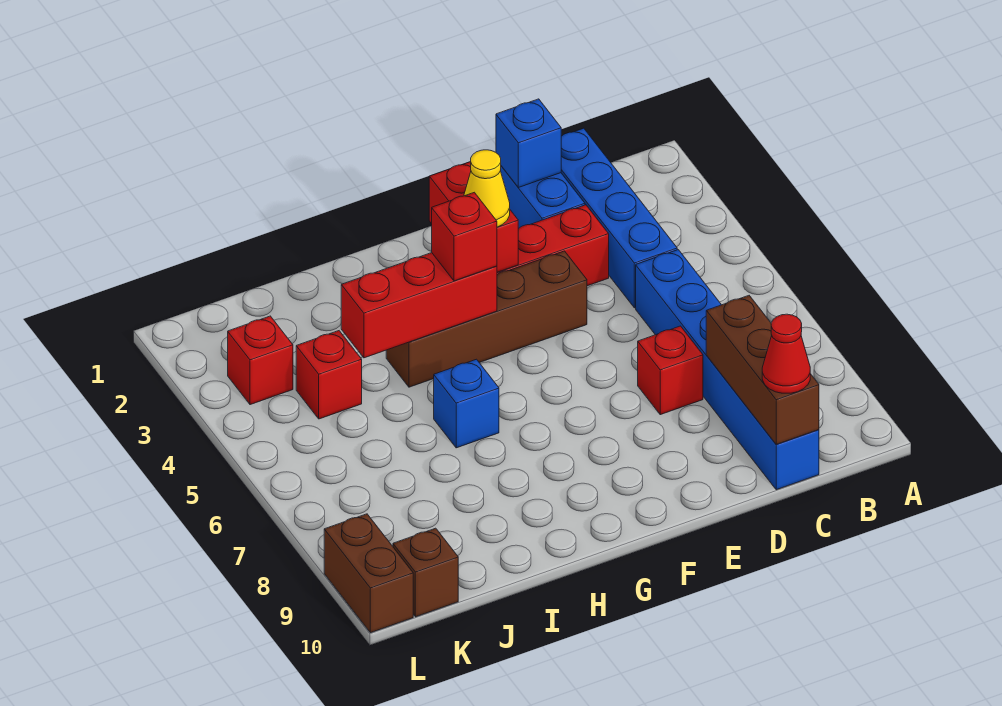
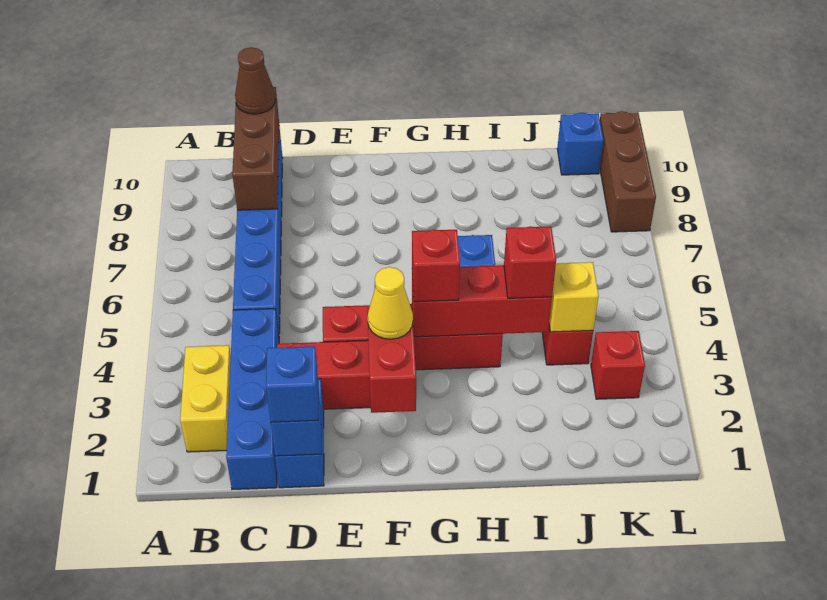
none -> yellow brick B2:B3 level 1
red cone C10 level 3 -> brown cone C10 level 3
none -> blue brick D1 level 3
red brick D7 level 1 -> red brick I4 level 3
brown brick E4:H4 level 1 -> red brick E4:H4 level 1
none -> yellow brick J4 level 2
brown brick K10 level 1 -> blue brick K10 level 1
brown brick L9:L10 level 1 -> brown brick L8:L10 level 1

